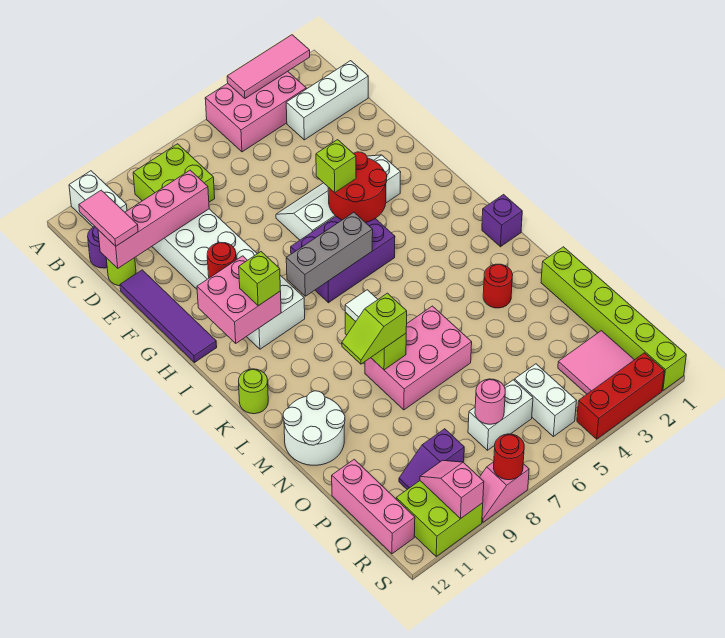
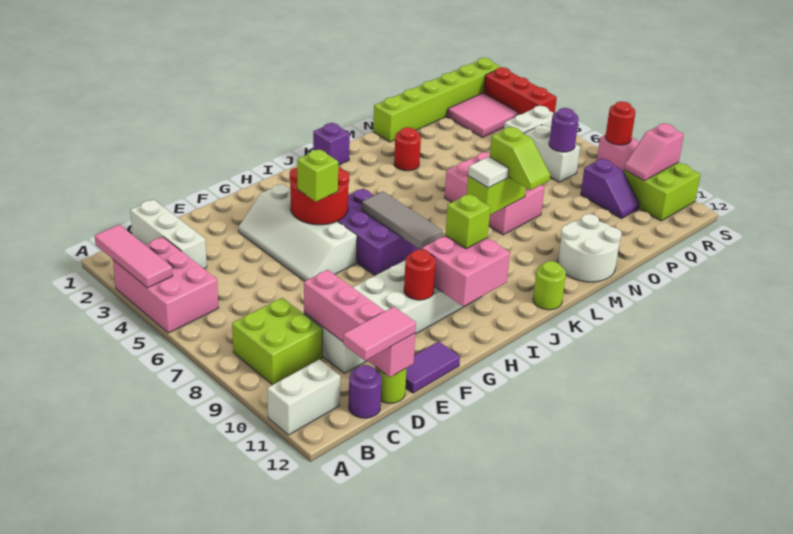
purple tile E12:H12 level 1 -> purple tile E12:F12 level 1
grey brick I6:I8 level 2 -> grey tile I6:I8 level 2
pink brick P12:R12 level 1 -> none
pink round brick Q7 level 2 -> purple round brick Q7 level 2

